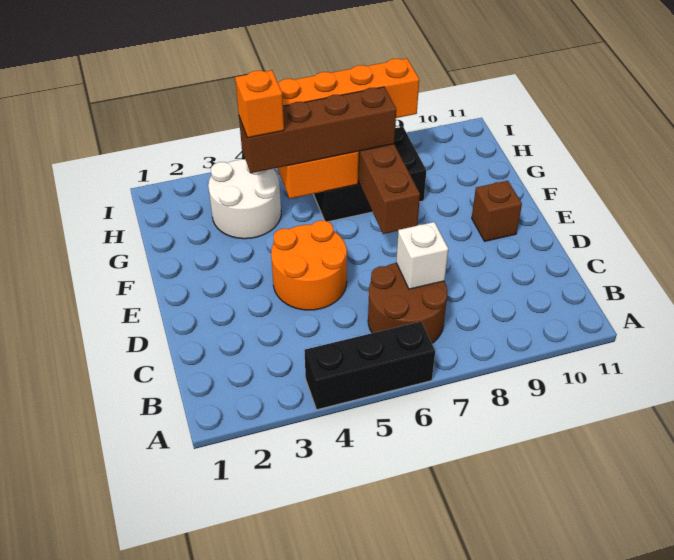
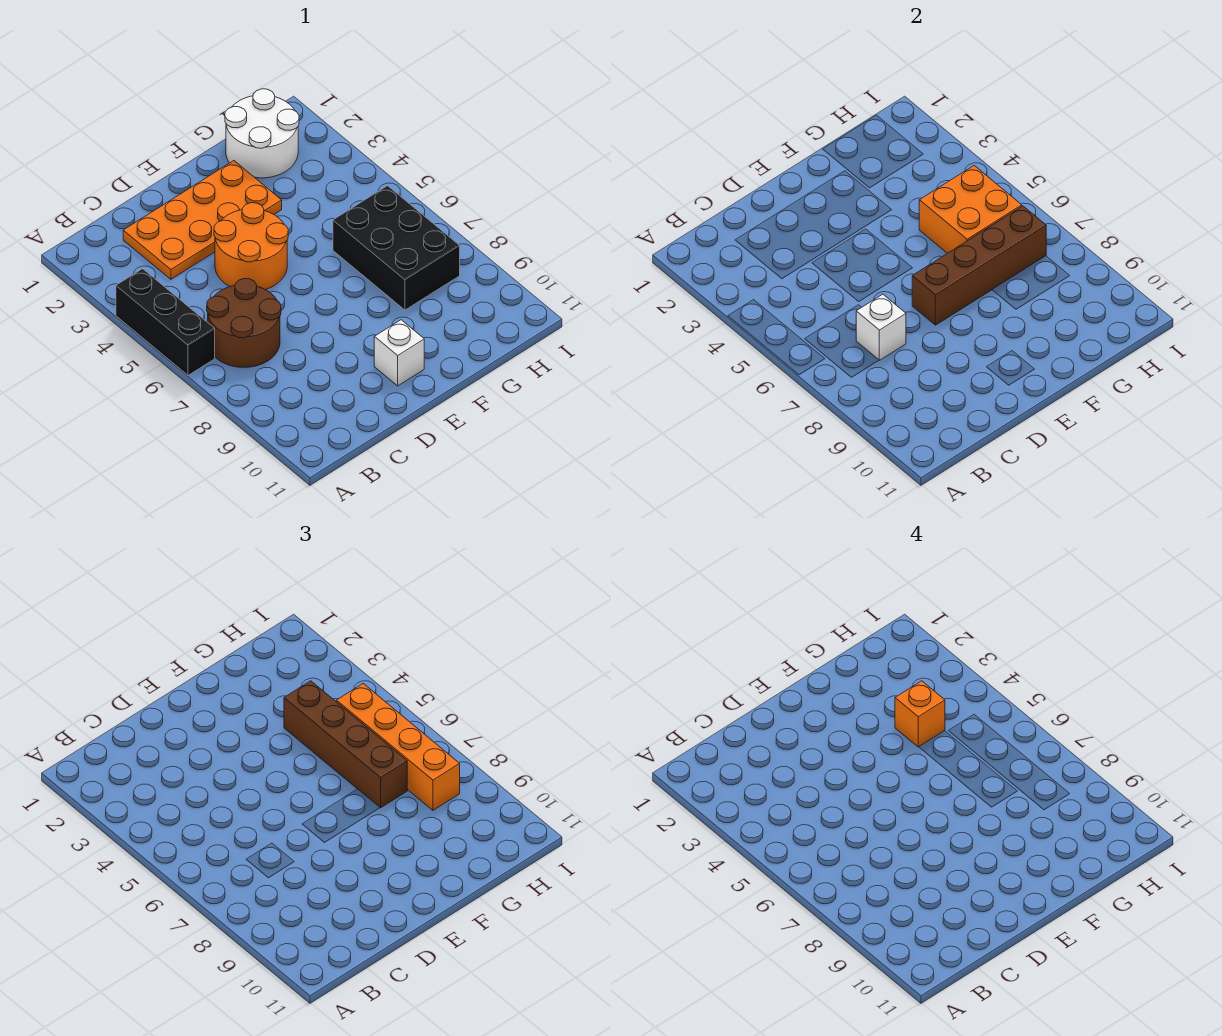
none -> orange plate C2:F3 level 1
brown brick E10 level 1 -> white brick E10 level 1
white round brick G3:H4 level 1 -> white round brick G1:H2 level 1

